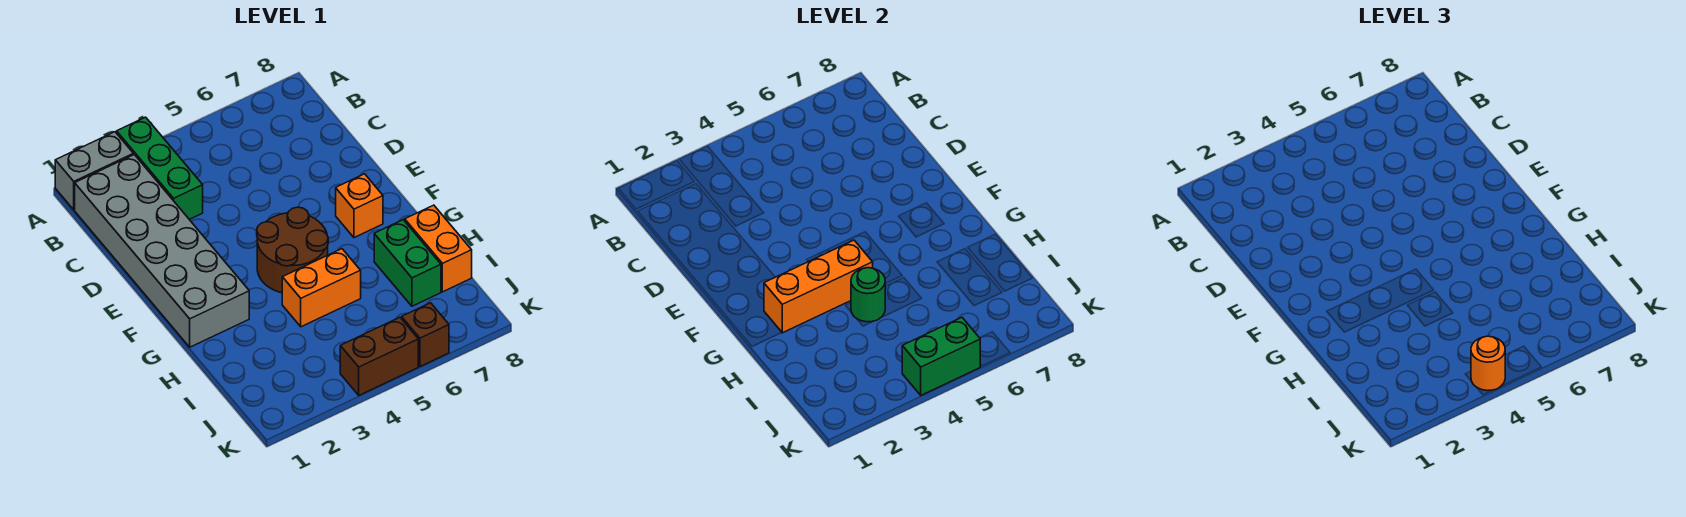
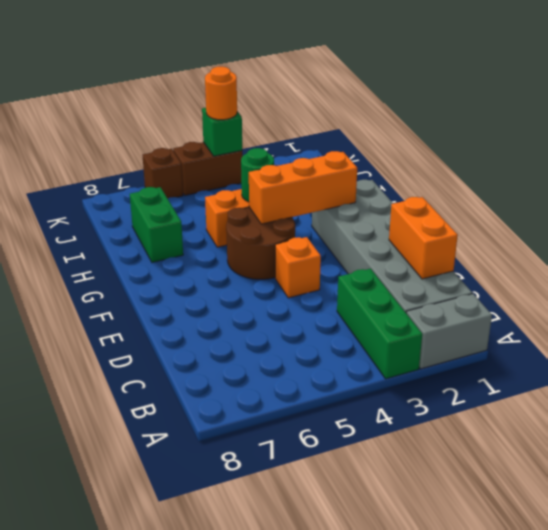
orange brick F7 level 1 -> orange brick E4 level 1
orange brick H8:I8 level 1 -> orange brick C1:D1 level 2
green brick K4:K5 level 2 -> green brick K4 level 2

